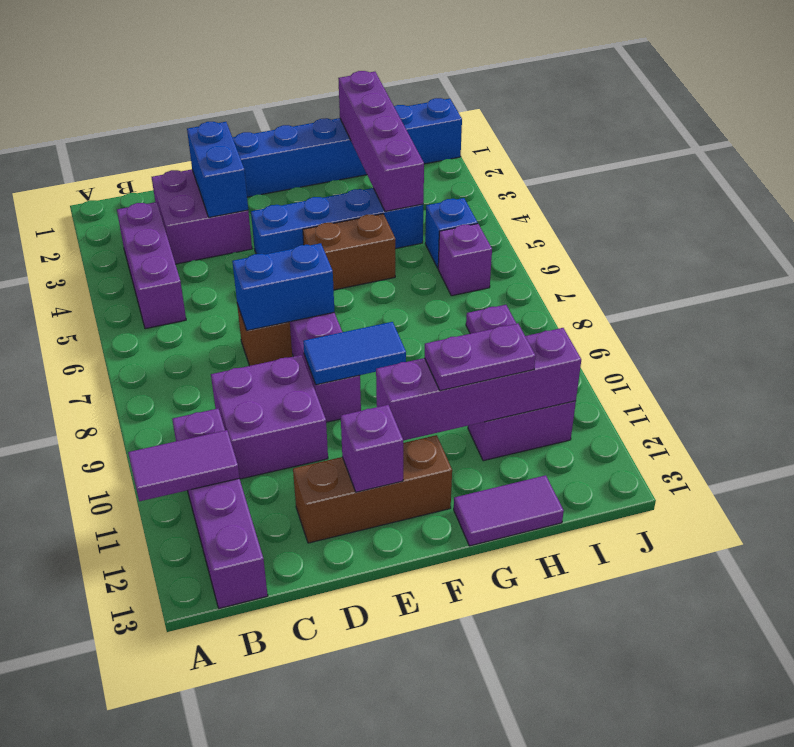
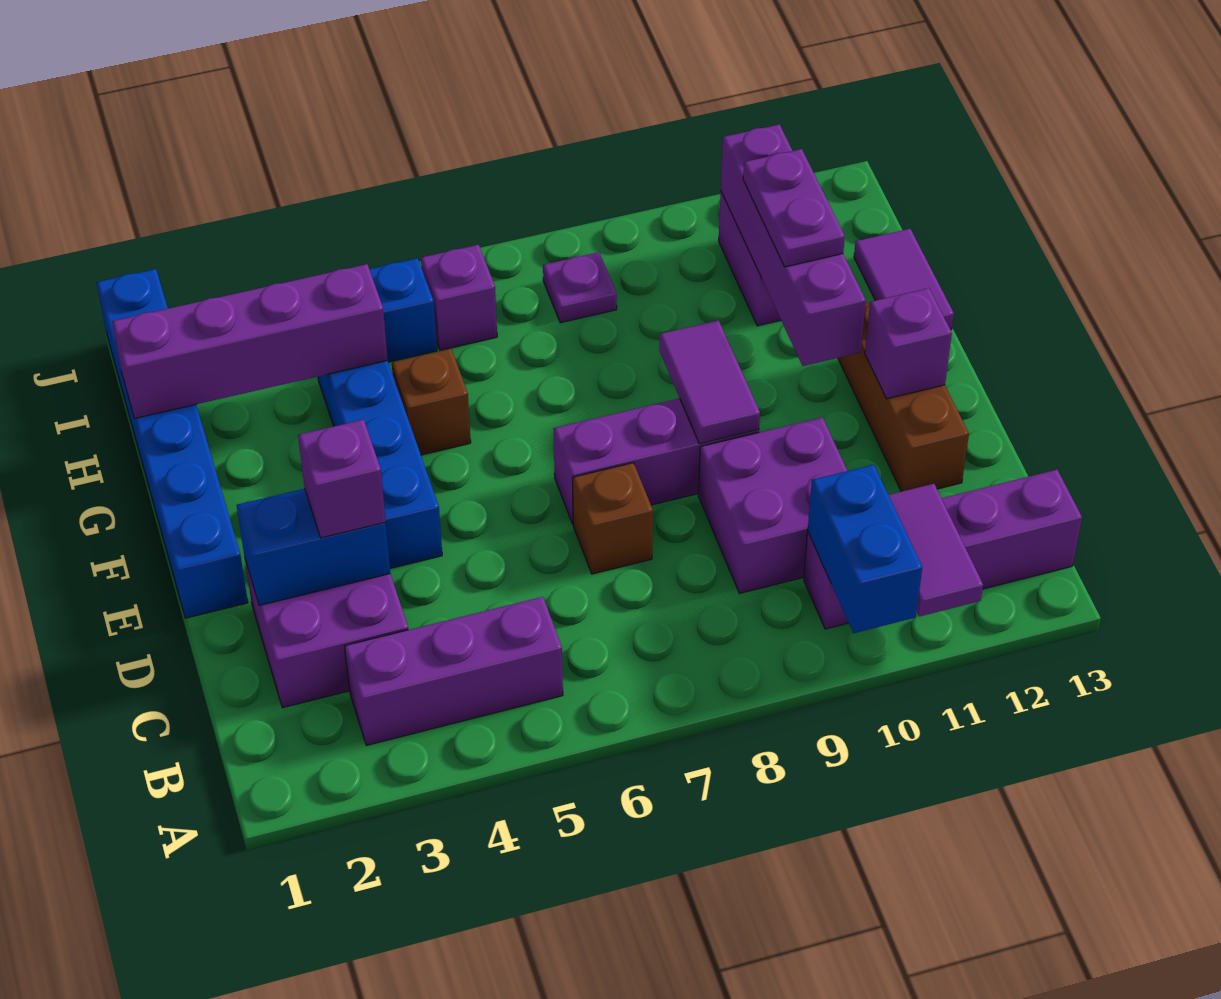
none -> purple brick D3 level 3
blue brick D7:E7 level 2 -> blue brick A10:B10 level 2
blue tile E9:F9 level 2 -> purple tile E9:F9 level 2
brown brick F5:G5 level 1 -> brown brick G5 level 1

